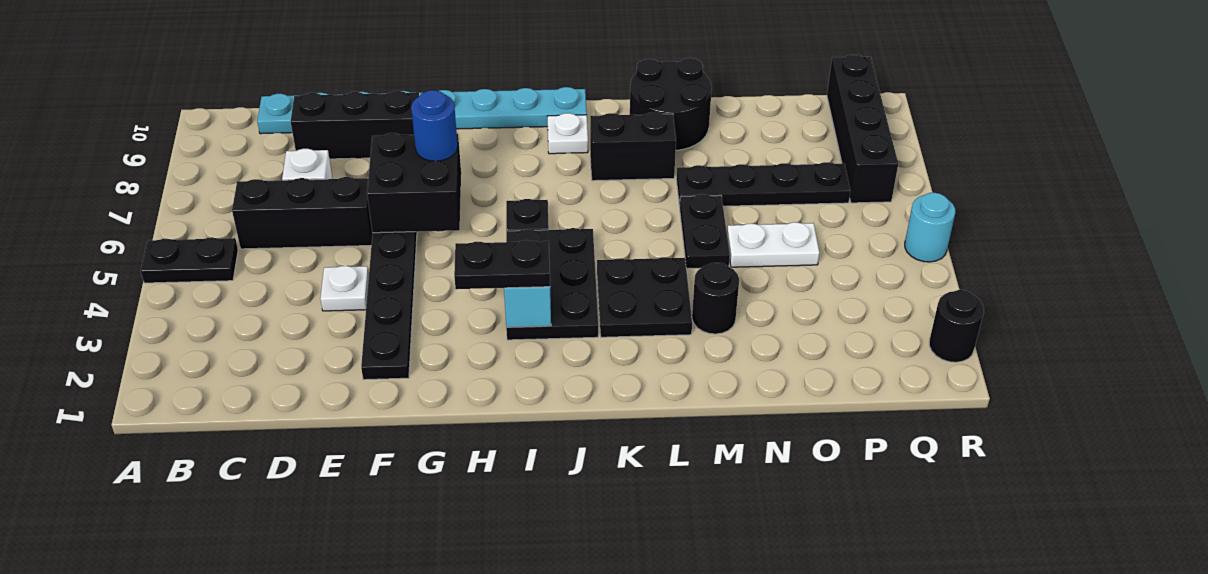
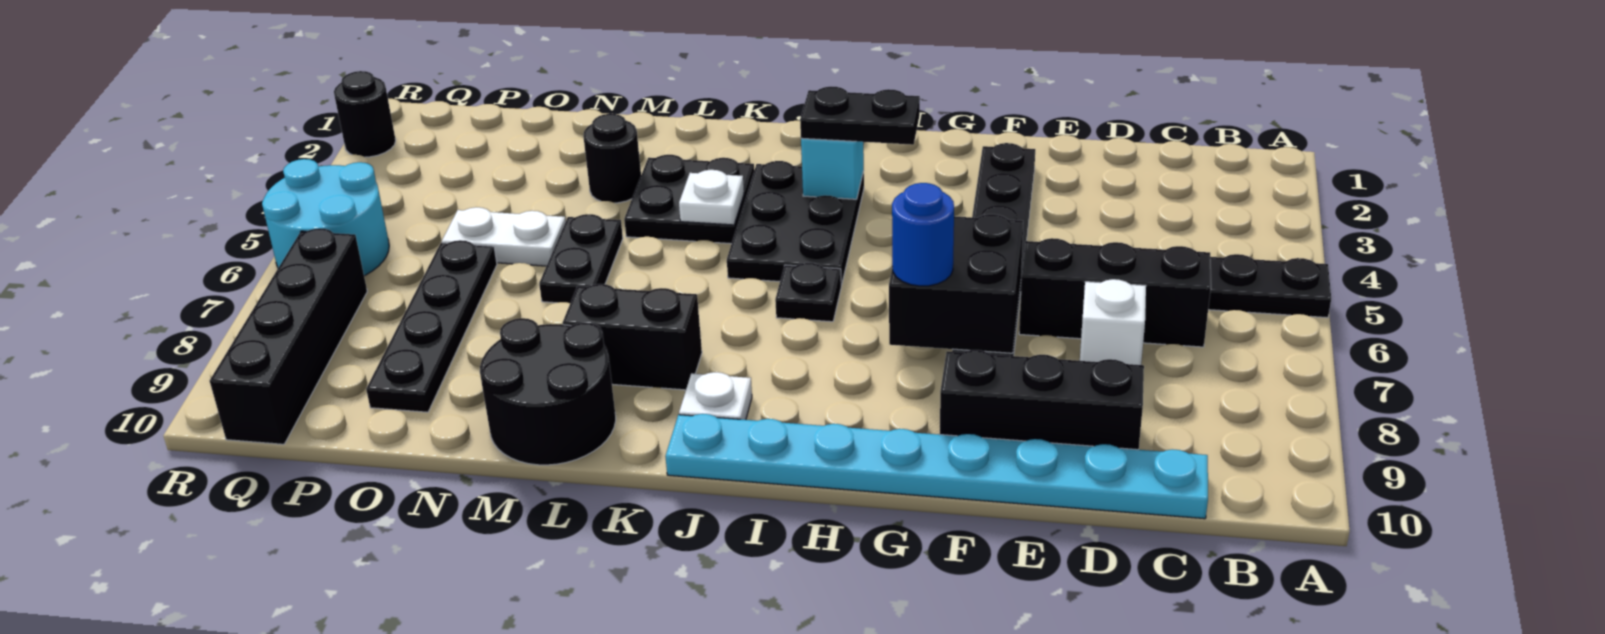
white plate E4 level 1 -> white plate K4 level 2
black plate M7:P7 level 1 -> black plate O6:O9 level 1
cyan round brick R5 level 1 -> cyan round brick Q5:R6 level 1

